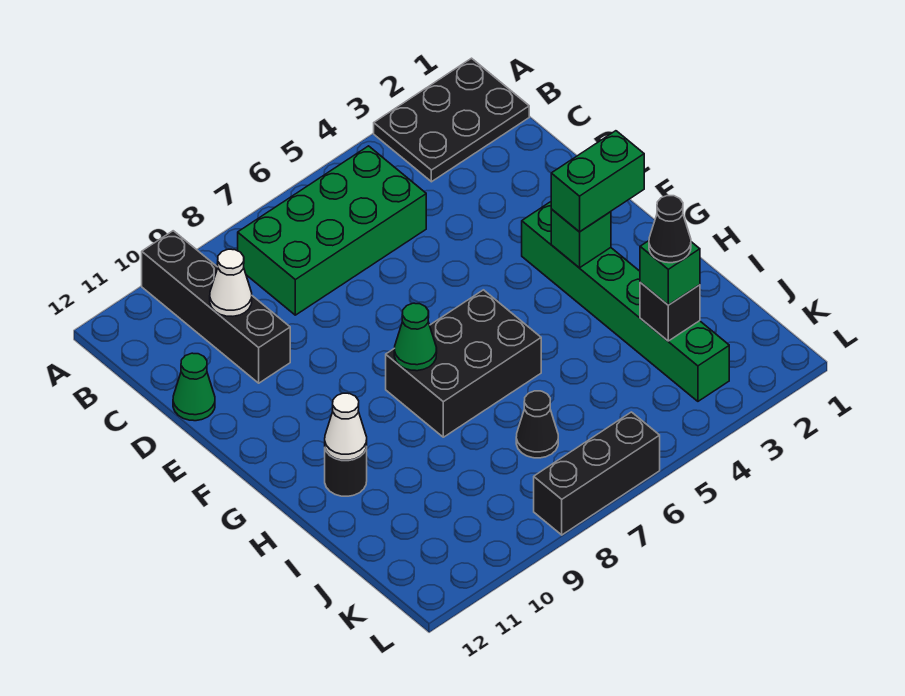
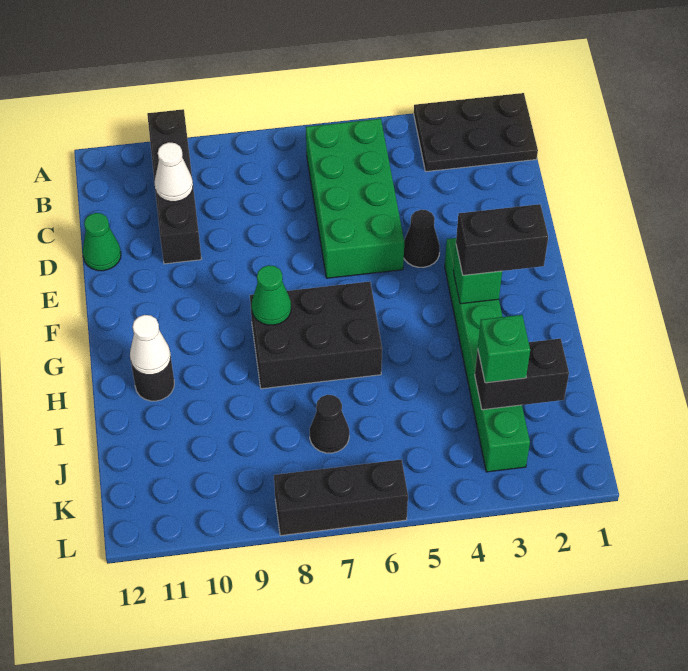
green brick B5:C8 level 1 -> green brick B5:E6 level 1
green brick G2:G3 level 3 -> black brick G2:G3 level 3
black brick J3 level 2 -> black brick J2:J3 level 2
black cone J3 level 4 -> black cone E4 level 1

